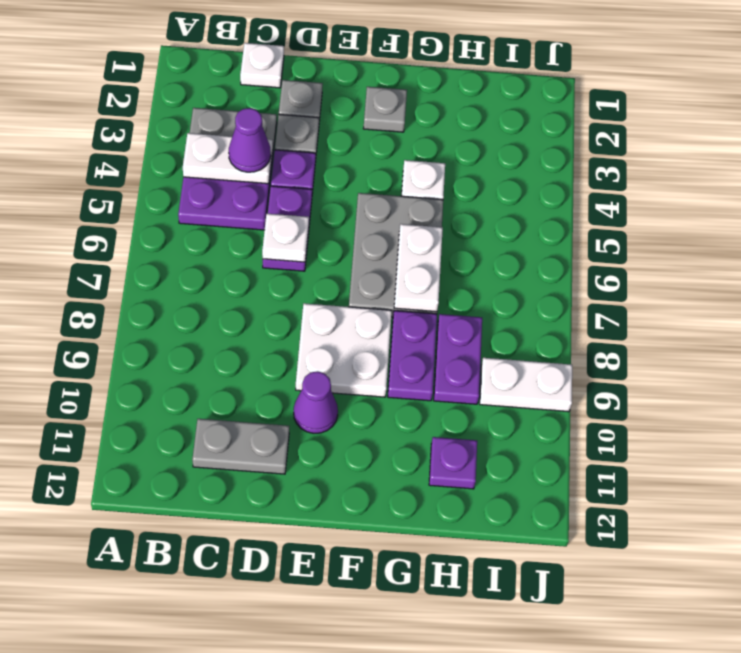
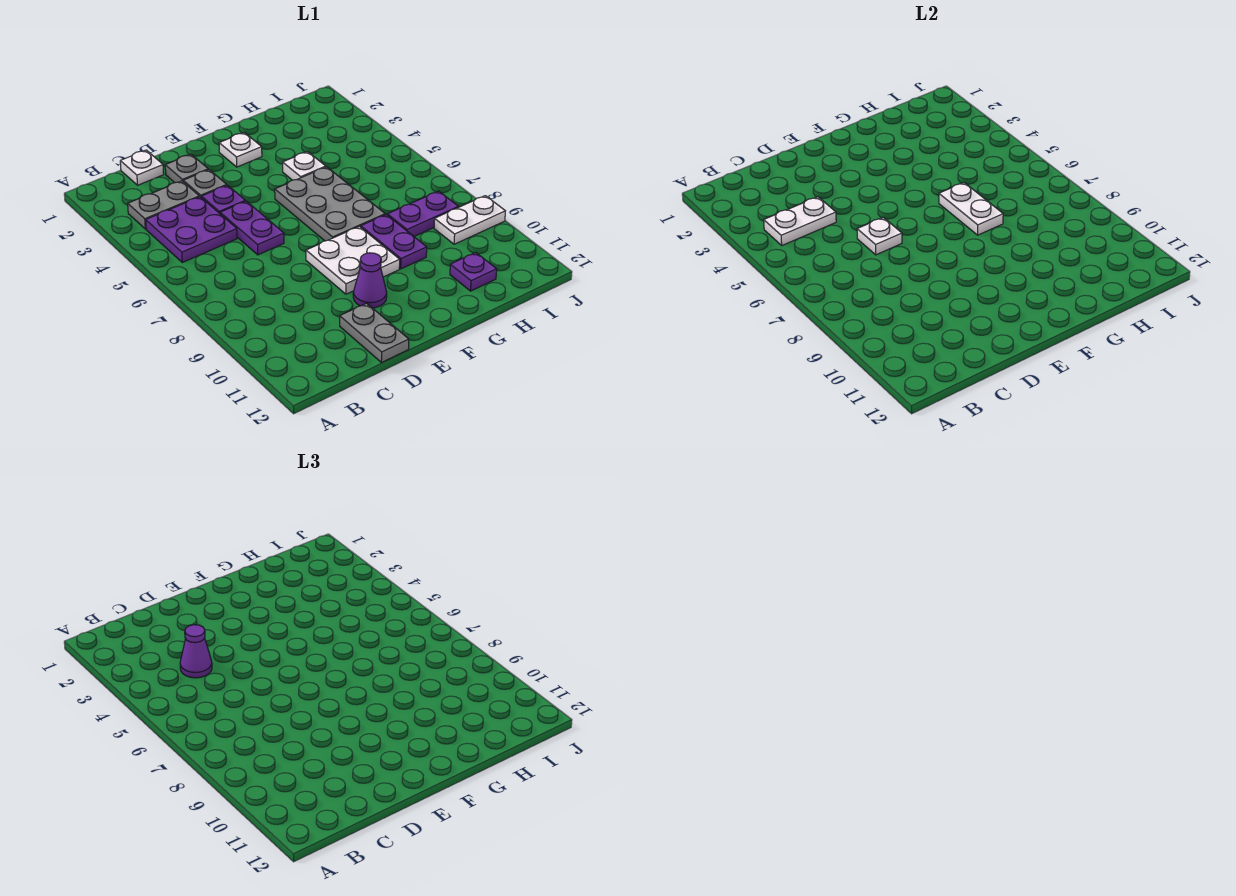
grey plate C11:D11 level 1 -> grey plate D11:D12 level 1
grey plate F2 level 1 -> white plate F2 level 1
purple plate H8:H9 level 1 -> purple plate H8:I8 level 1

